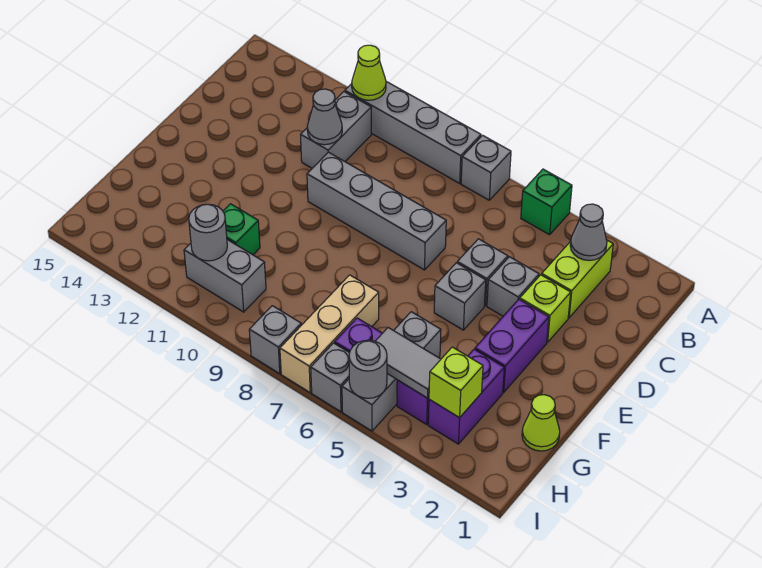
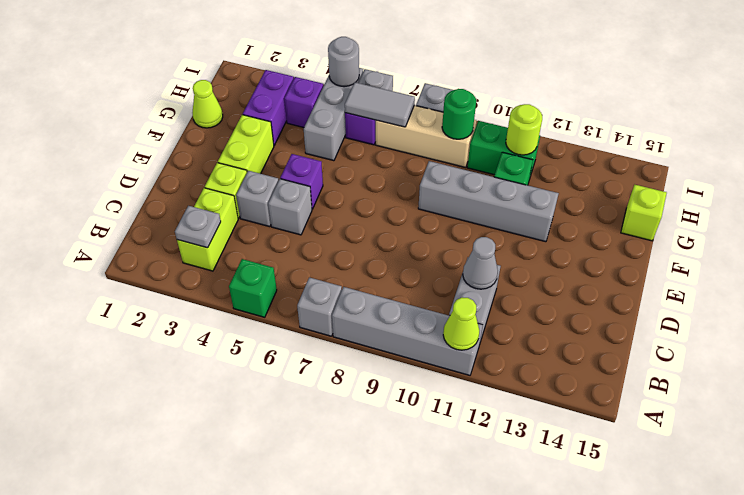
grey cone B3 level 2 -> grey plate B3 level 2
grey brick D7:D10 level 1 -> grey brick F9:F12 level 1
purple brick E3:F3 level 1 -> lime brick E3:F3 level 1
grey brick E5 level 1 -> purple brick E5 level 1
tan brick G7:I7 level 1 -> tan brick H7:H9 level 1
lime brick H3 level 2 -> lime brick G15 level 1
grey tile H4:H5 level 2 -> grey tile H6:H7 level 2
none -> green round brick H9 level 2
grey brick H10:H11 level 1 -> green brick H10:H11 level 1
grey round brick H11 level 2 -> lime round brick H11 level 2

